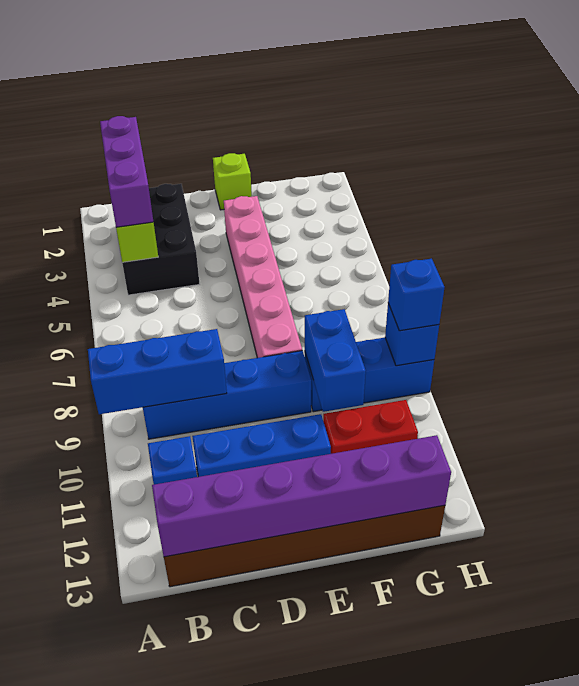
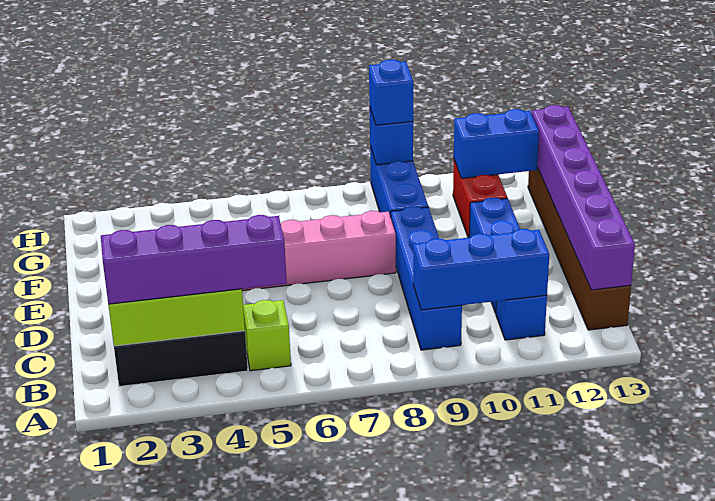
blue brick A9:C9 level 2 -> blue brick B9:B11 level 2
purple brick B2:B4 level 3 -> purple brick B2:B5 level 3
lime brick E1 level 1 -> lime brick B5 level 1
blue brick F9:F10 level 2 -> blue brick G11:G12 level 2

